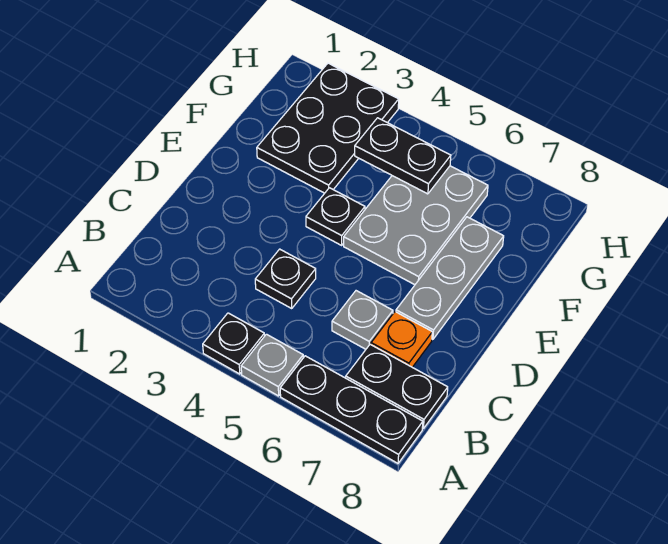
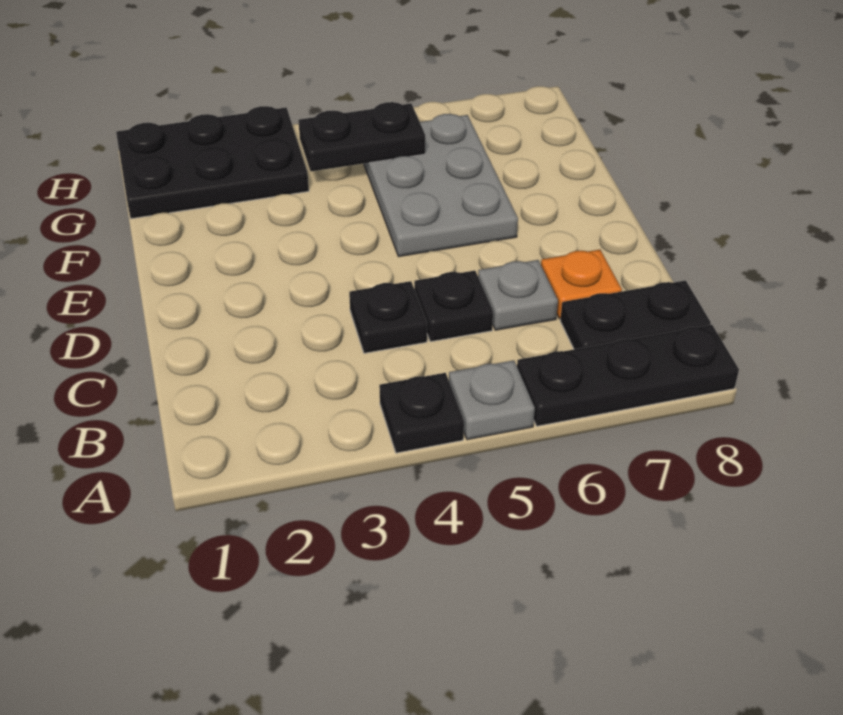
grey plate D7:F7 level 1 -> none
black plate E4 level 1 -> black plate C5 level 1
black plate F2:H3 level 1 -> black plate G1:H3 level 1

